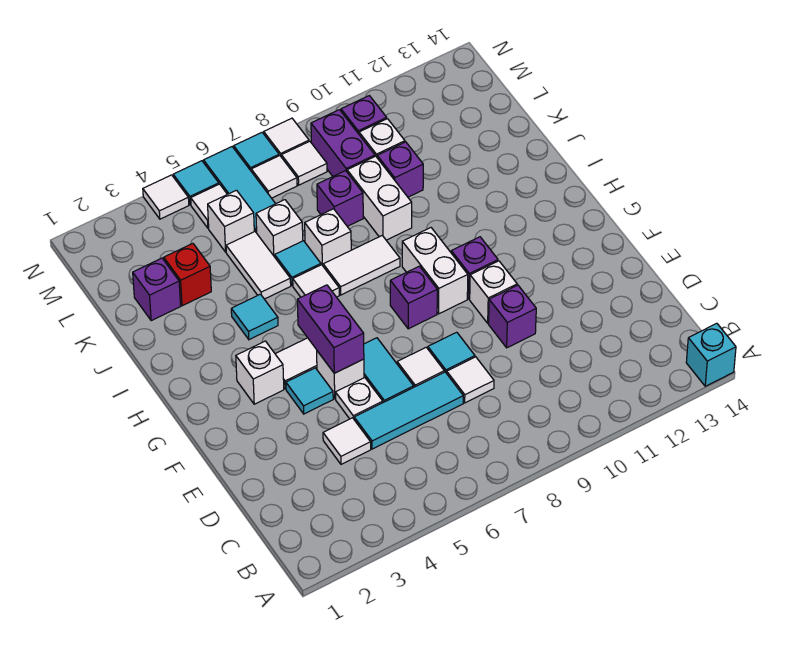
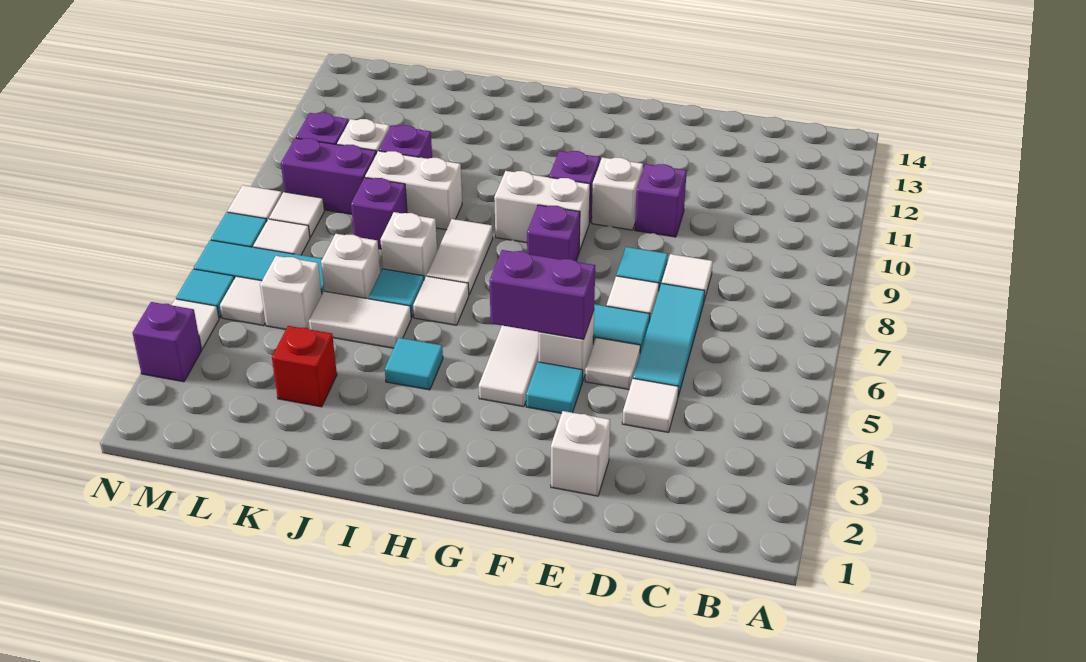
cyan brick A14 level 1 -> none
white plate E5 level 1 -> white tile E5 level 1
white brick G3 level 1 -> white brick E2 level 1
purple brick K2 level 1 -> purple brick N3 level 1

